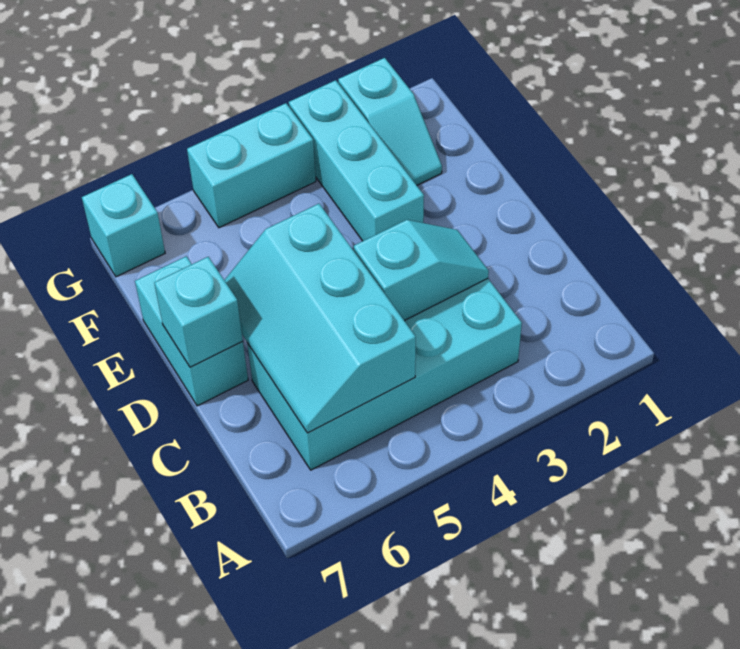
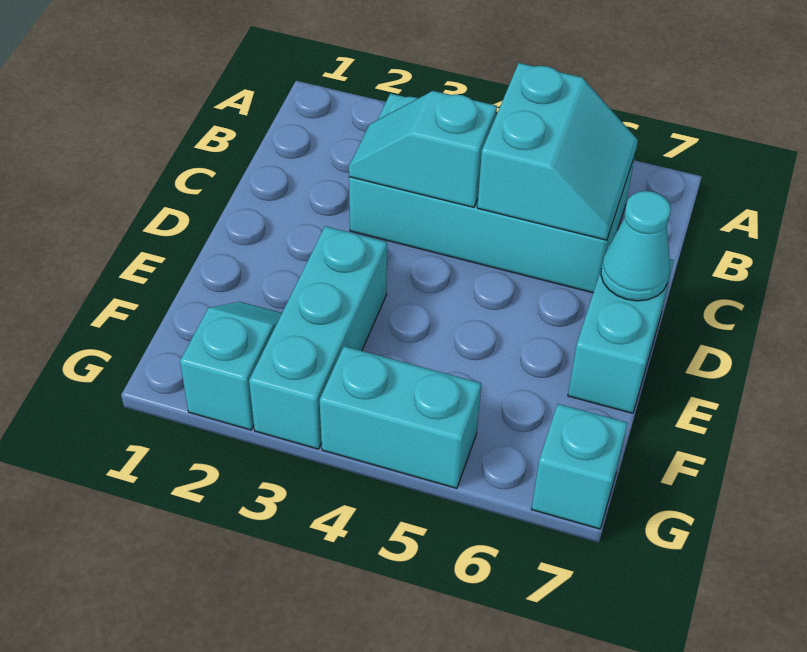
cyan slope B5:D6 level 2 top 5 -> cyan slope B5:C6 level 2 top 5
cyan brick D7 level 2 -> cyan cone D7 level 2

